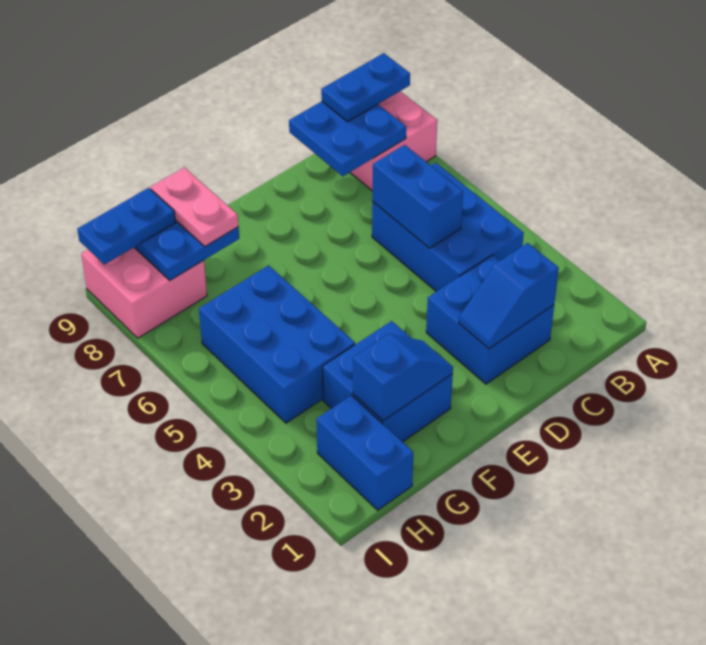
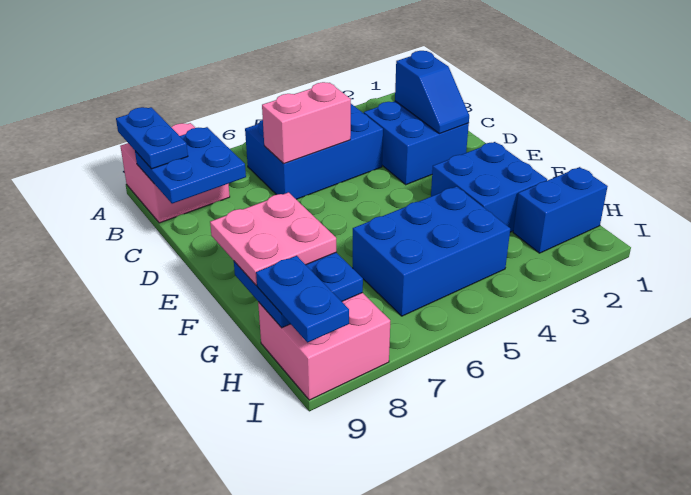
blue brick C5:C6 level 2 -> pink brick C5:C6 level 2
blue slope F2:G2 level 2 top G -> none
pink plate G8:G9 level 3 -> pink plate F8:G9 level 3

